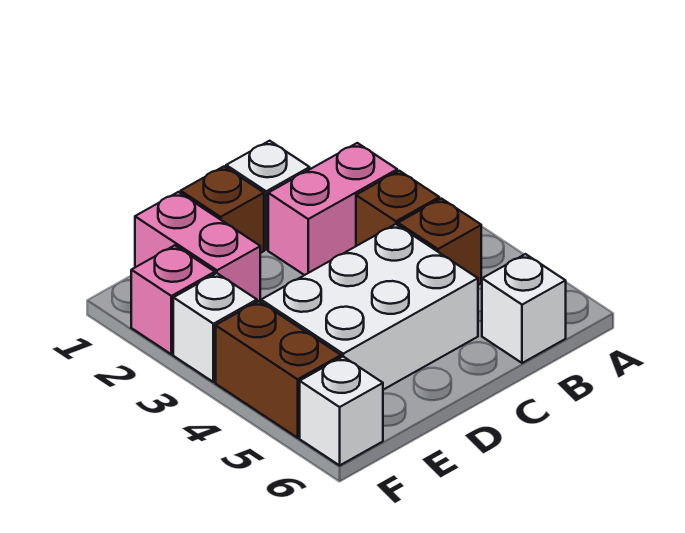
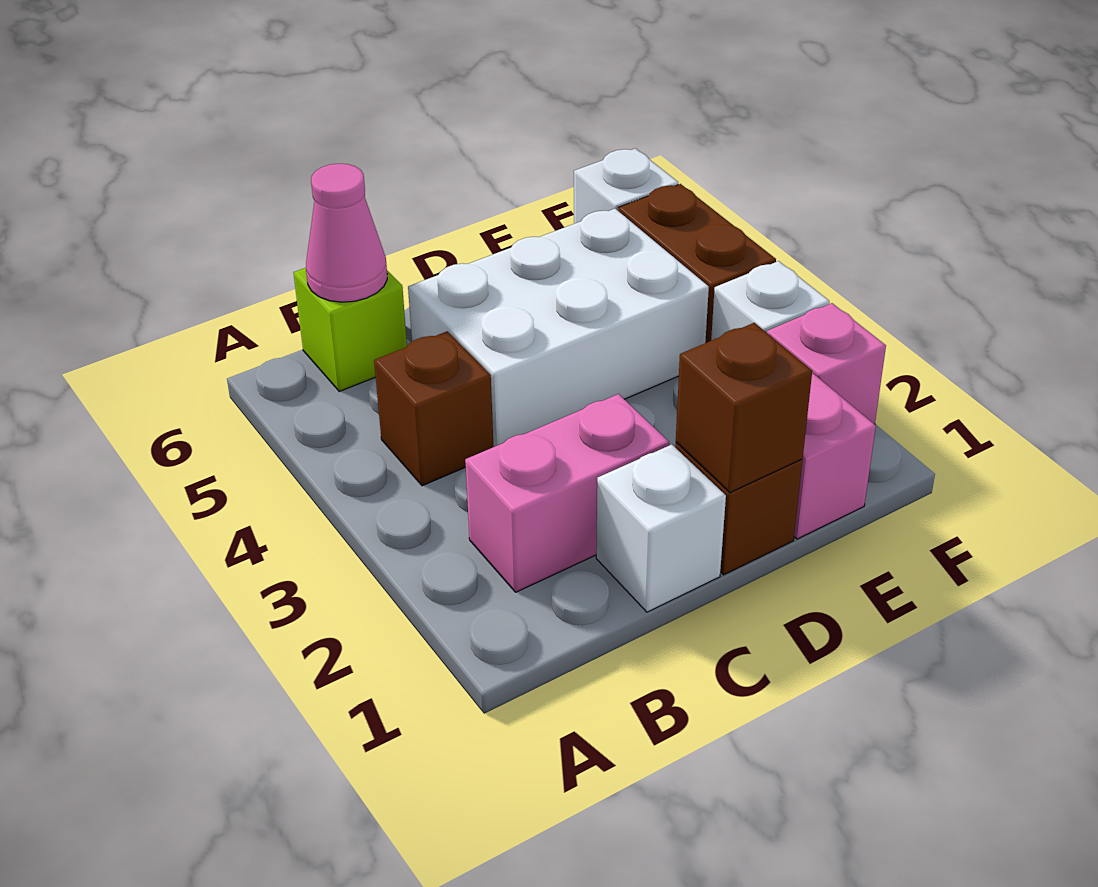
brown brick B3 level 1 -> brown brick D1 level 2
white brick B6 level 1 -> lime brick B6 level 1
none -> pink cone B6 level 2

